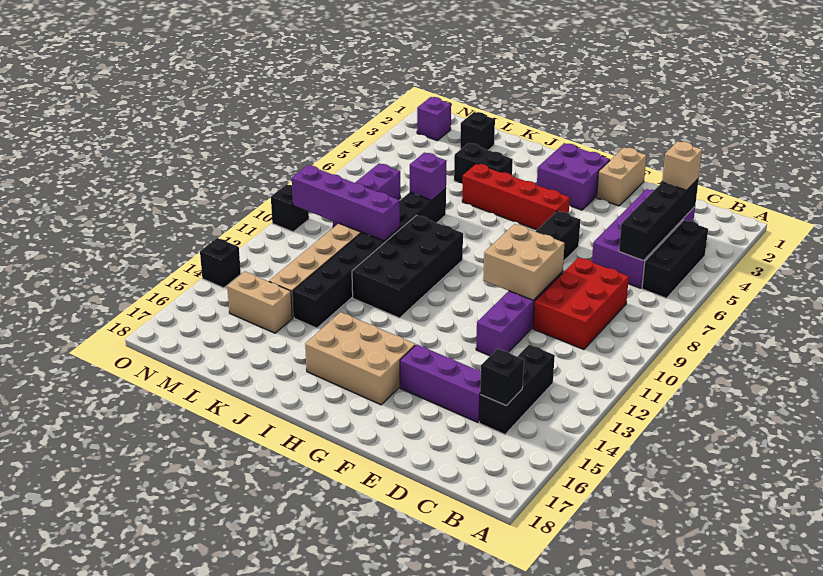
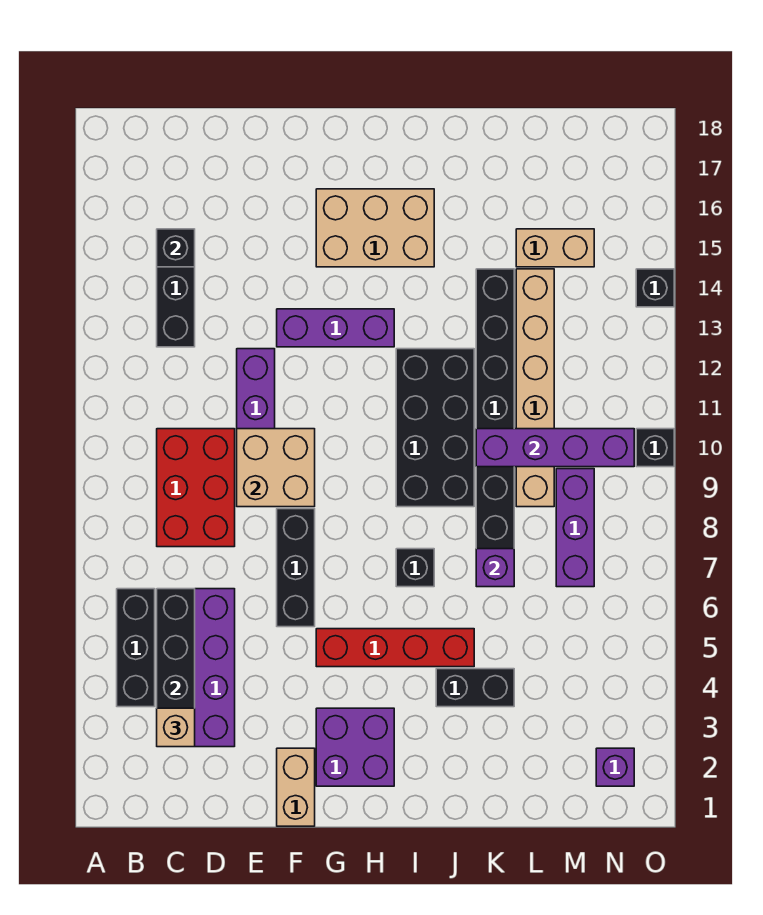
purple brick D15:F15 level 1 -> purple brick F13:H13 level 1
black brick L2 level 1 -> black brick I7 level 1

